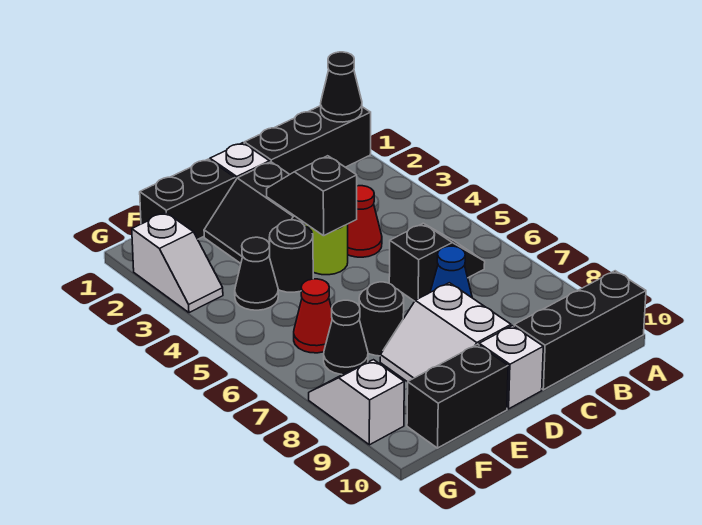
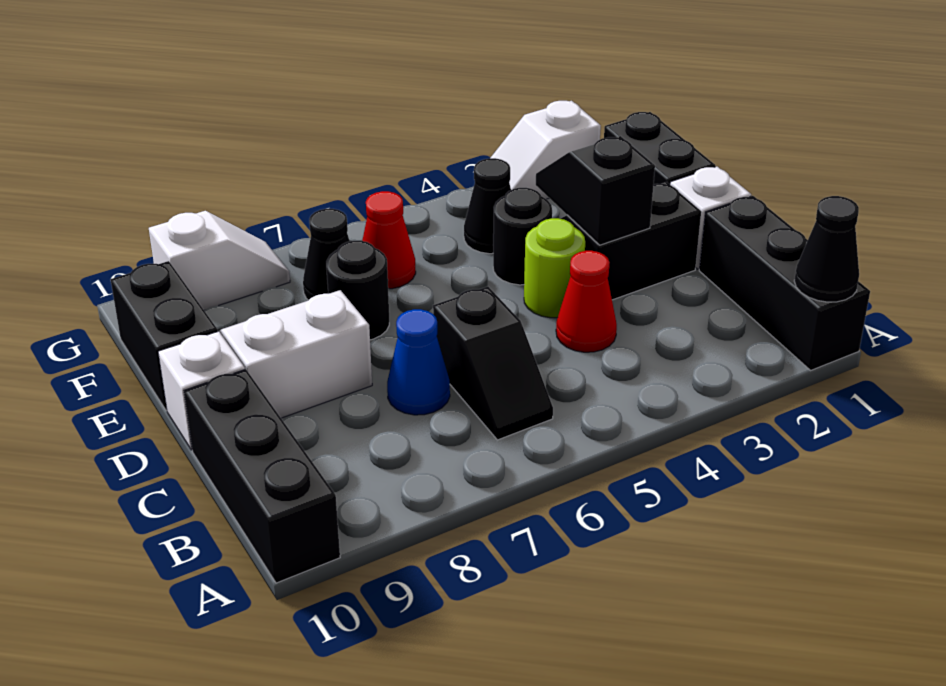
black slope D3:D4 level 2 top 4 -> black slope D3:E3 level 2 top D

